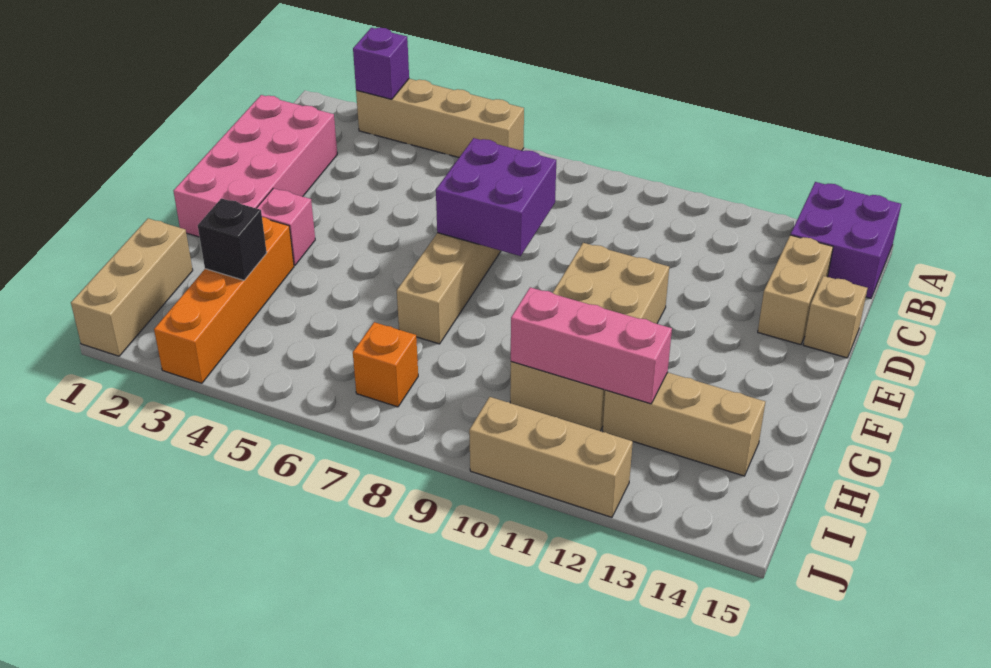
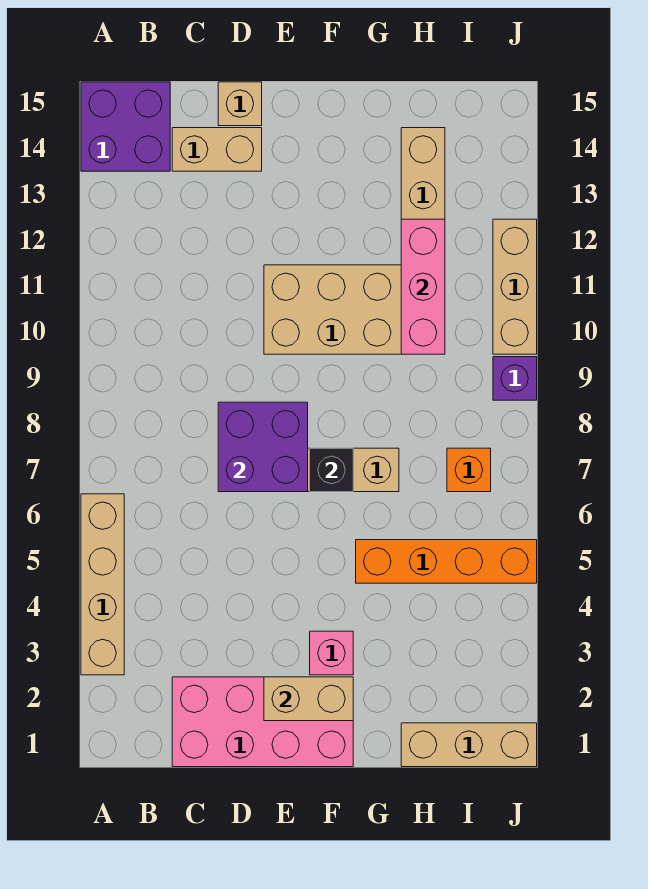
purple brick A3 level 2 -> purple brick J9 level 1
none -> tan brick E2:F2 level 2
orange brick G3:J3 level 1 -> orange brick G5:J5 level 1
black brick H3 level 2 -> black brick F7 level 2

